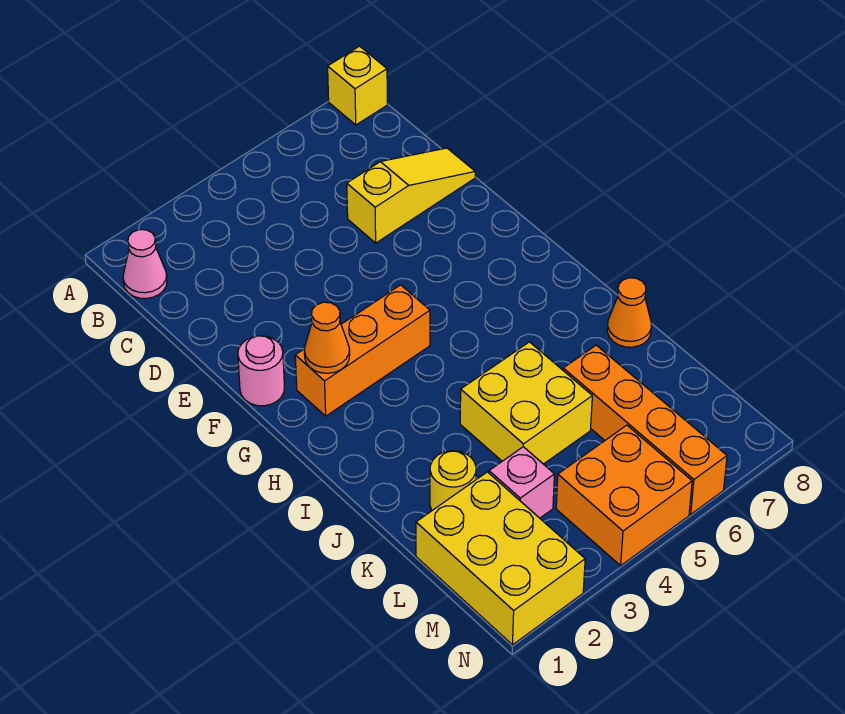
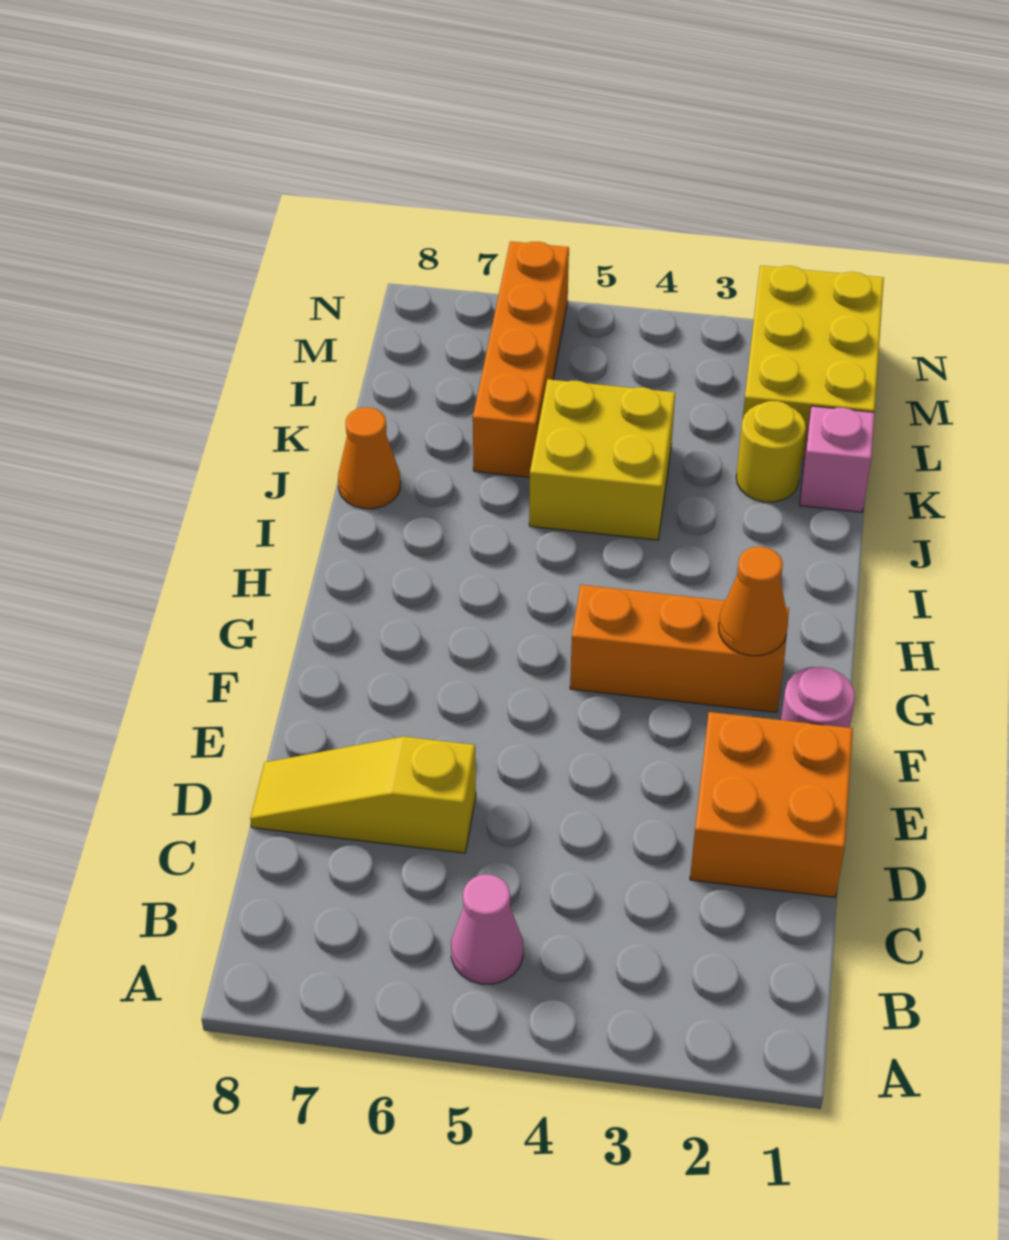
yellow brick A8 level 1 -> none
pink cone B1 level 1 -> pink cone B5 level 1
pink brick L3 level 1 -> pink brick K1 level 1
orange brick M4:N5 level 1 -> orange brick D1:E2 level 1

